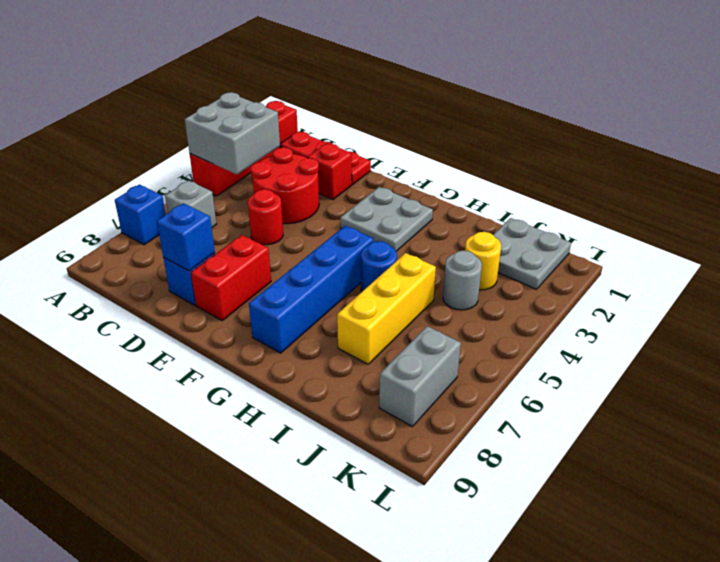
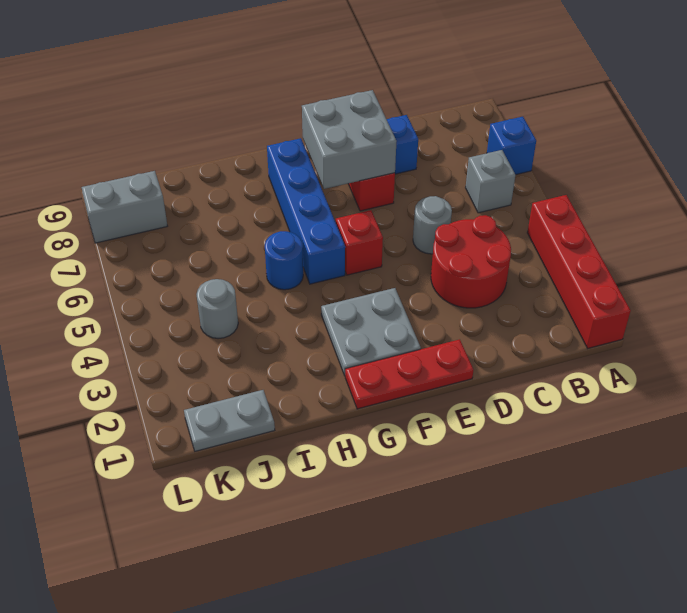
grey brick A3:B4 level 2 -> grey brick E7:F8 level 2
red plate B1:D1 level 1 -> red plate E1:G1 level 1
red brick D2 level 1 -> red brick F5 level 1
red round brick D5 level 1 -> grey round brick D5 level 1
blue brick D8 level 2 -> none
yellow brick I5:I7 level 1 -> none
grey plate J1:K2 level 1 -> grey plate J1:K1 level 1
yellow round brick J3 level 1 -> none
grey brick K7:K8 level 1 -> grey brick K8:L8 level 1

